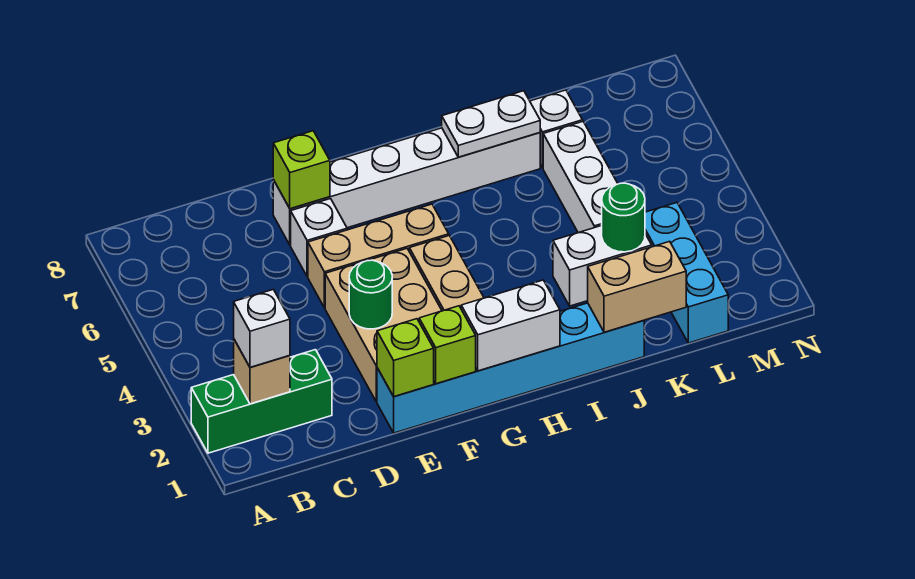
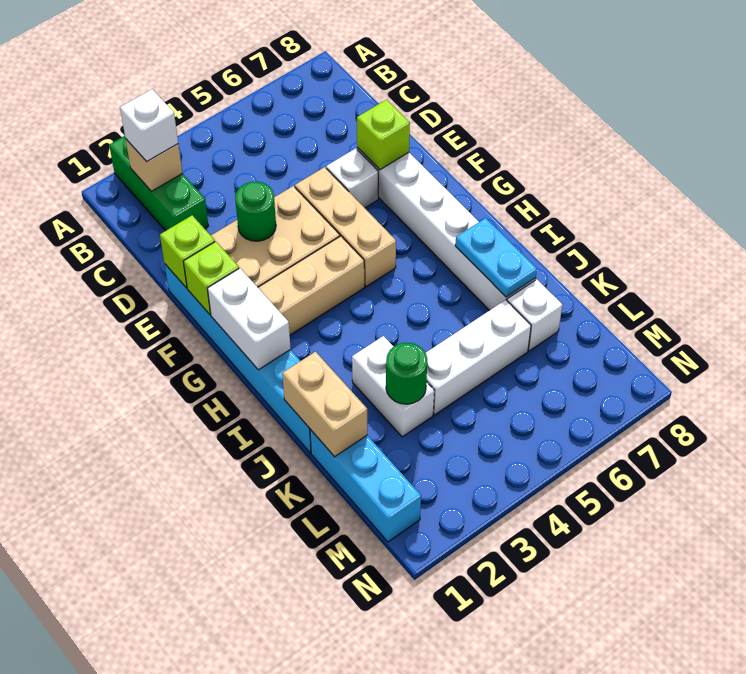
white plate I7:J7 level 2 -> cyan plate I7:J7 level 2
cyan brick L1:L3 level 1 -> cyan brick K1:M1 level 1

